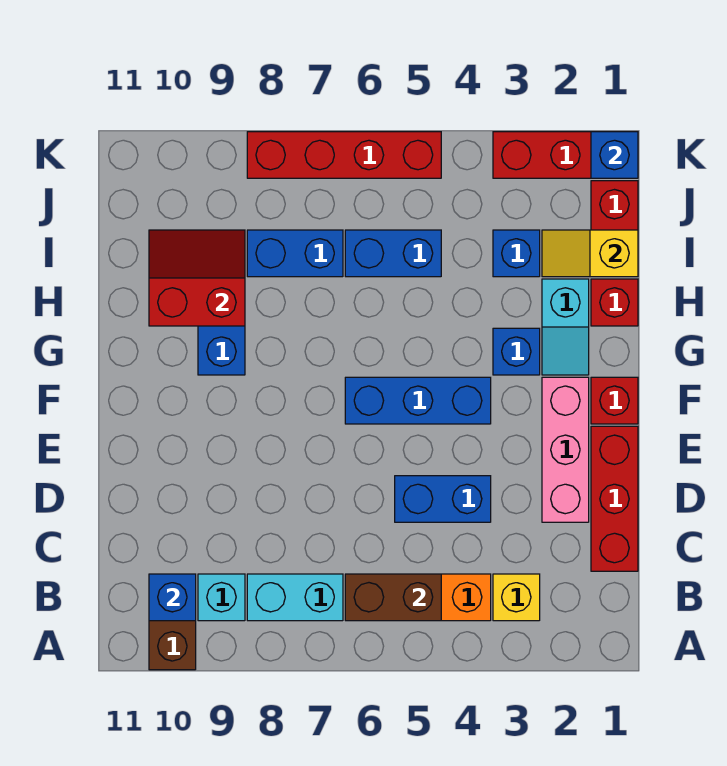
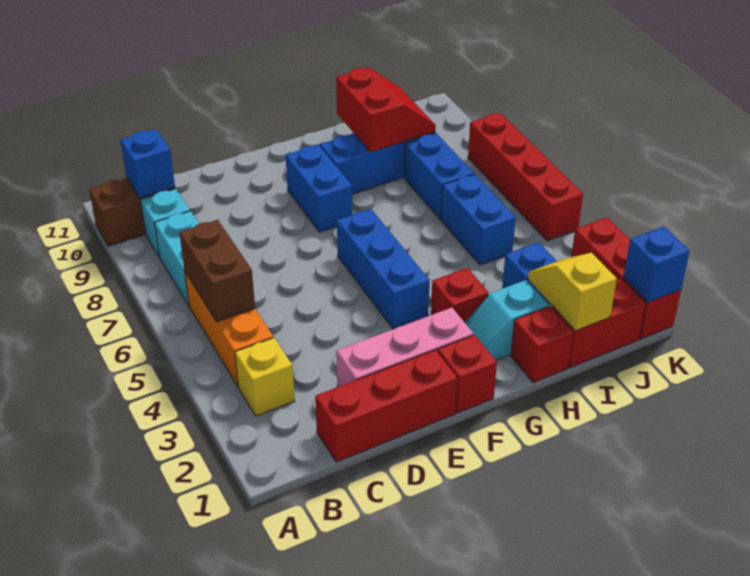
blue brick D4:D5 level 1 -> blue brick F8:F9 level 1
blue brick G3 level 1 -> red brick G3 level 1

